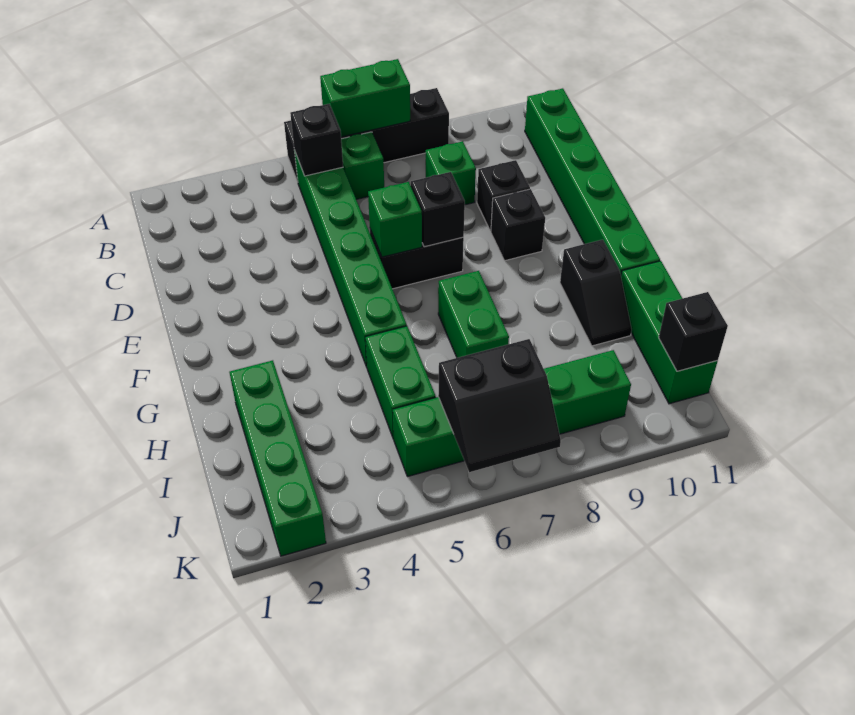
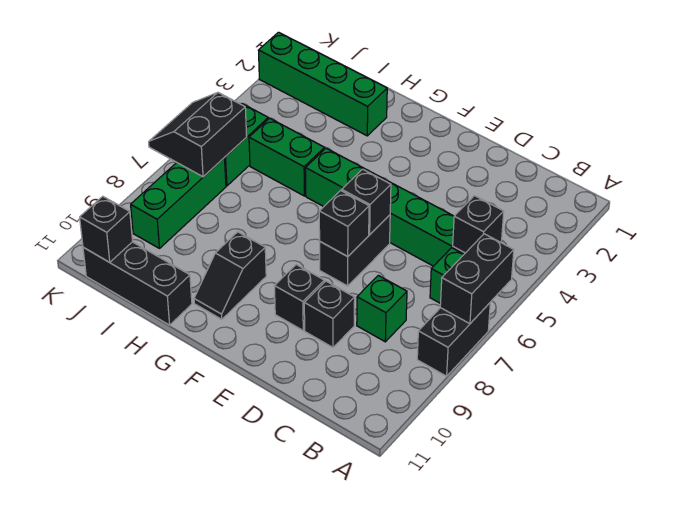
black brick A5:A8 level 1 -> black brick A7:A8 level 1
green brick A6:A7 level 2 -> black brick A6:A7 level 2
green brick B11:G11 level 1 -> none
green brick E6 level 2 -> black brick E6 level 2
green brick G7:H7 level 1 -> none
black slope G10:H10 level 1 top G -> black slope G9:G10 level 1 top 9
green brick H11:J11 level 1 -> black brick H11:J11 level 1

